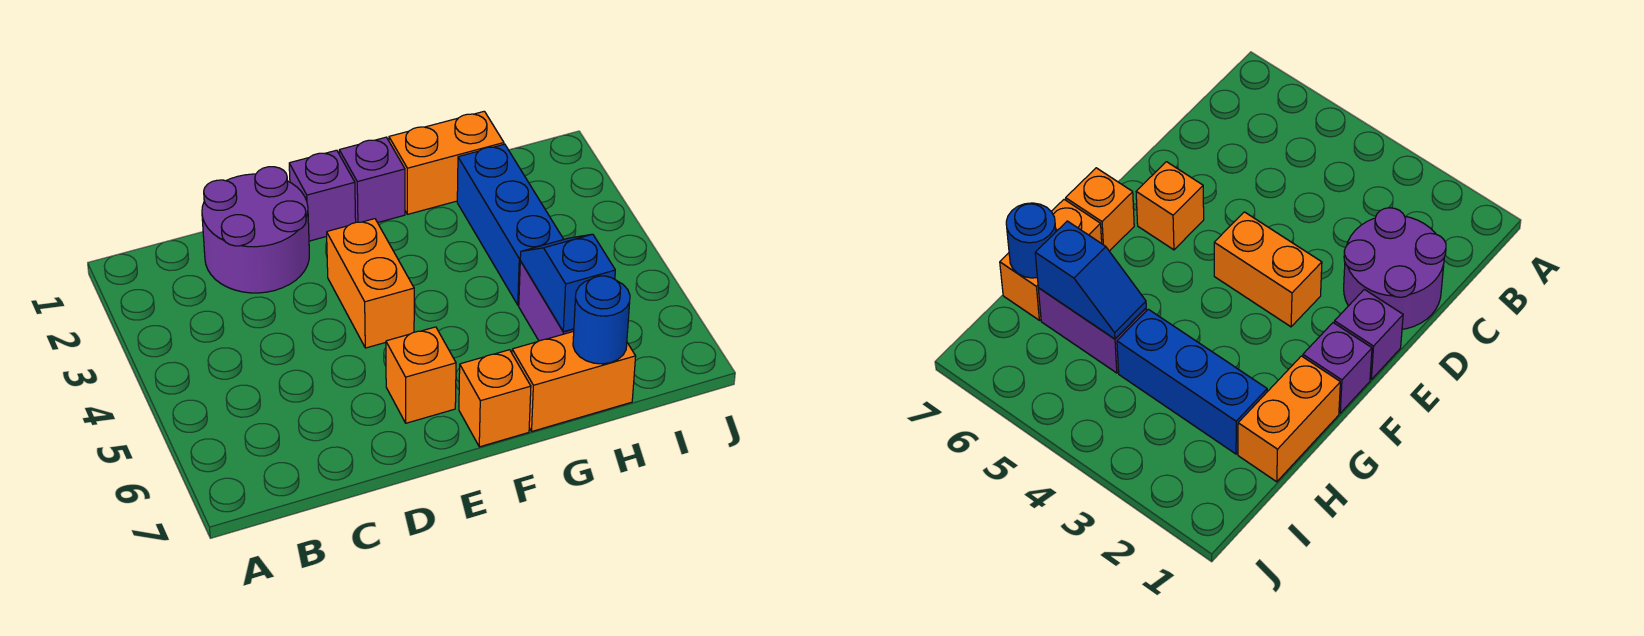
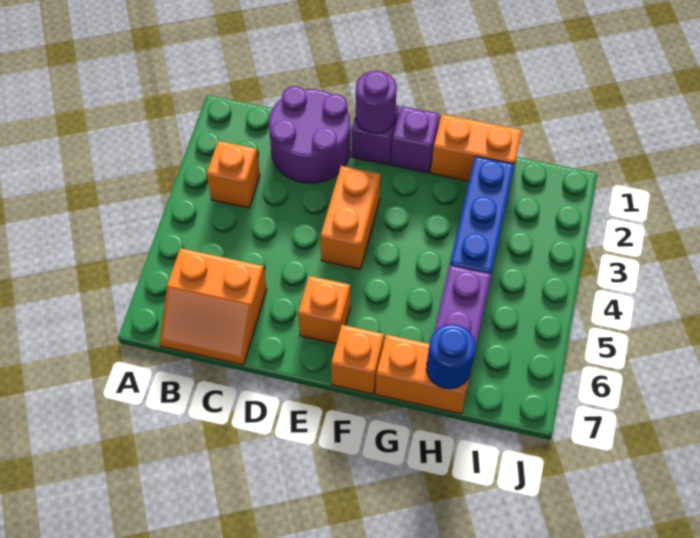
none -> orange brick B3 level 1
none -> orange slope B6:C7 level 1 top 6
none -> purple round brick E1 level 2
blue slope H5:H6 level 2 top 6 -> none

